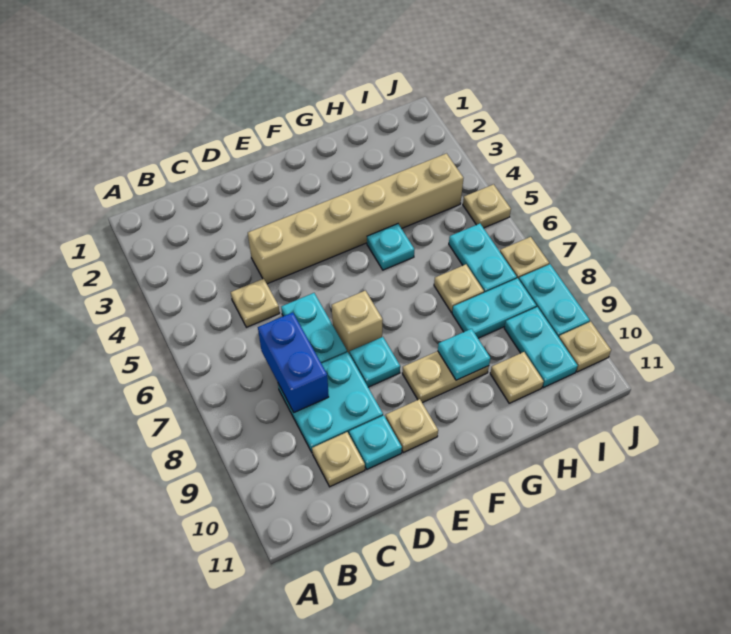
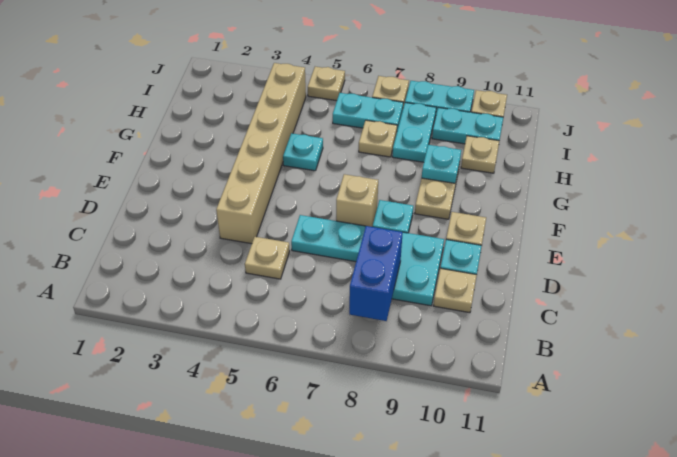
blue brick C7:C8 level 2 -> blue brick B8:C8 level 2

